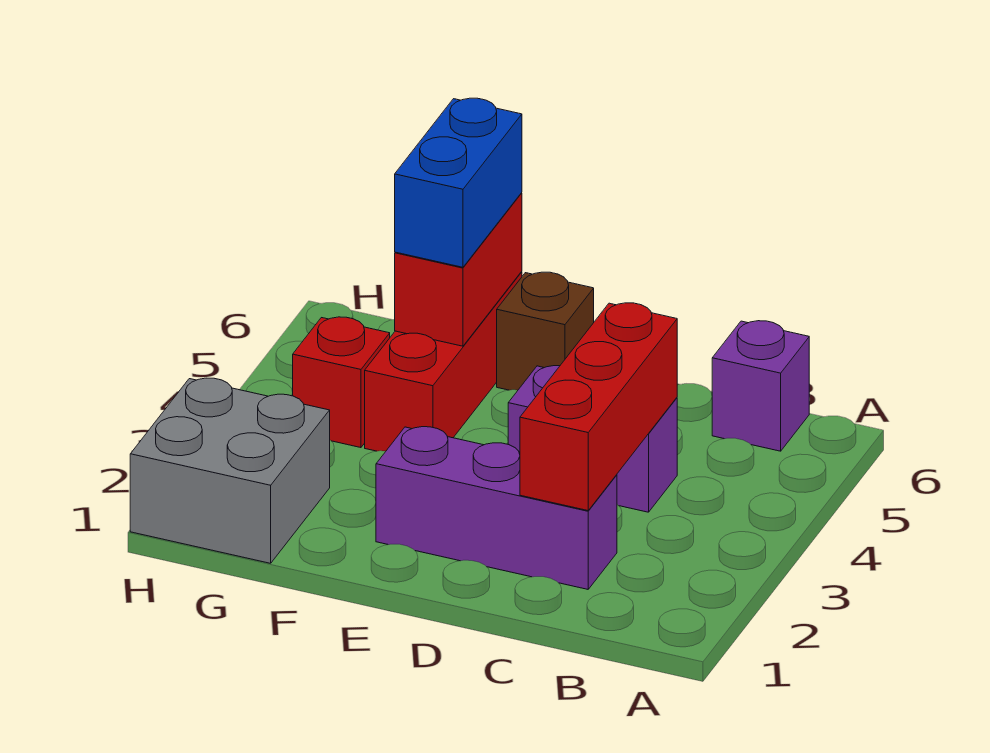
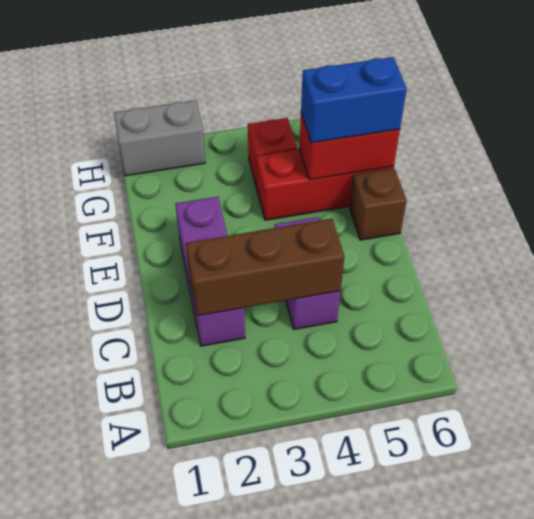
purple brick B6 level 1 -> none
red brick C2:C4 level 2 -> brown brick C2:C4 level 2
grey brick G1:H2 level 1 -> grey brick H1:H2 level 1

